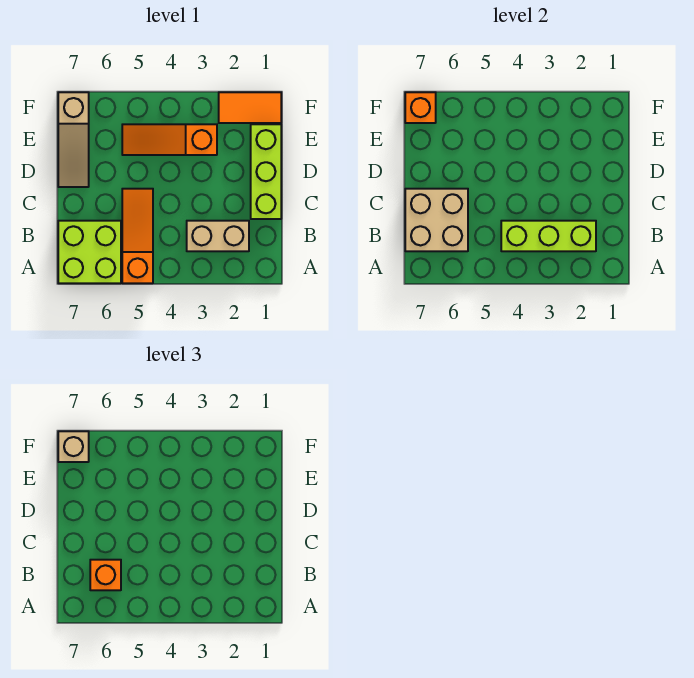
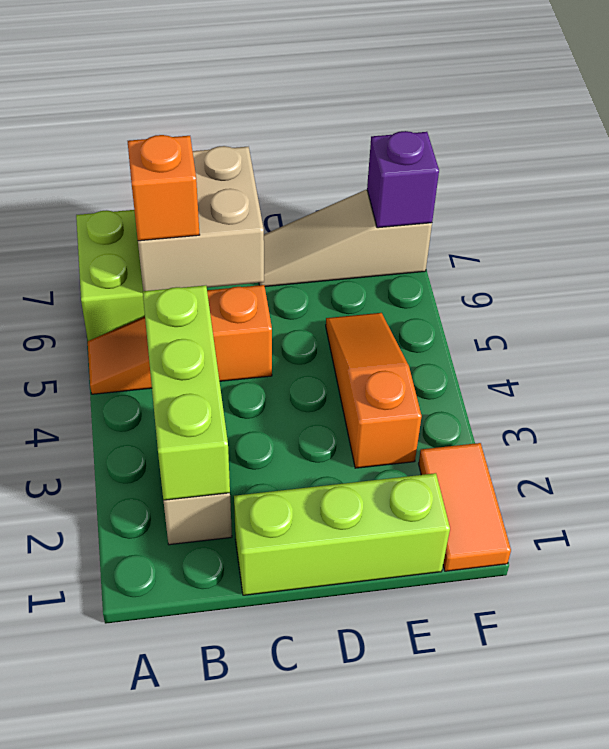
orange slope A5:C5 level 1 top A -> orange slope A5:C5 level 1 top C
orange brick F7 level 2 -> purple brick F7 level 2
tan brick F7 level 3 -> none

